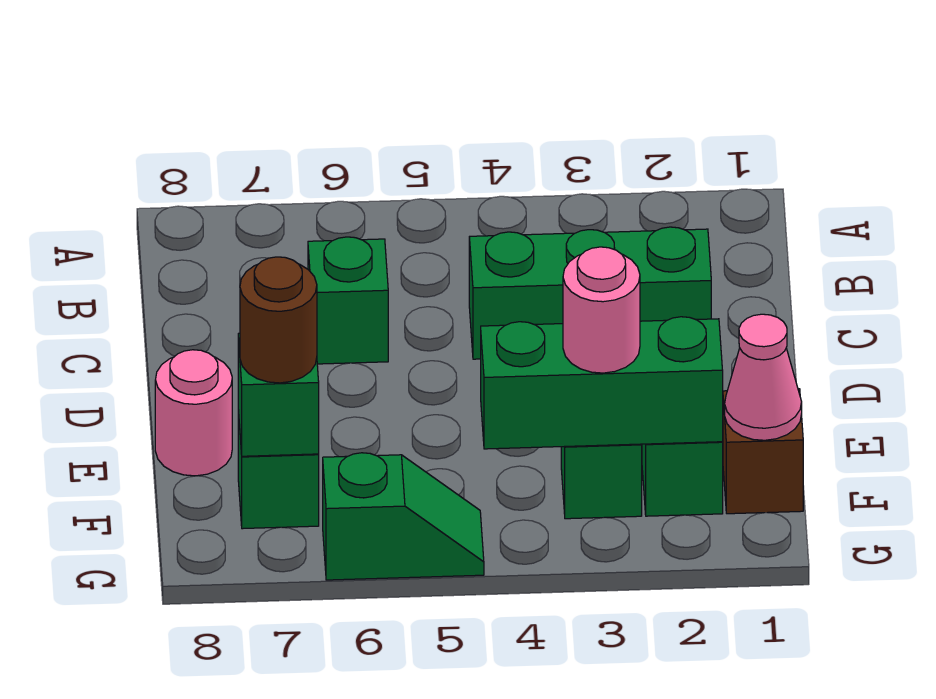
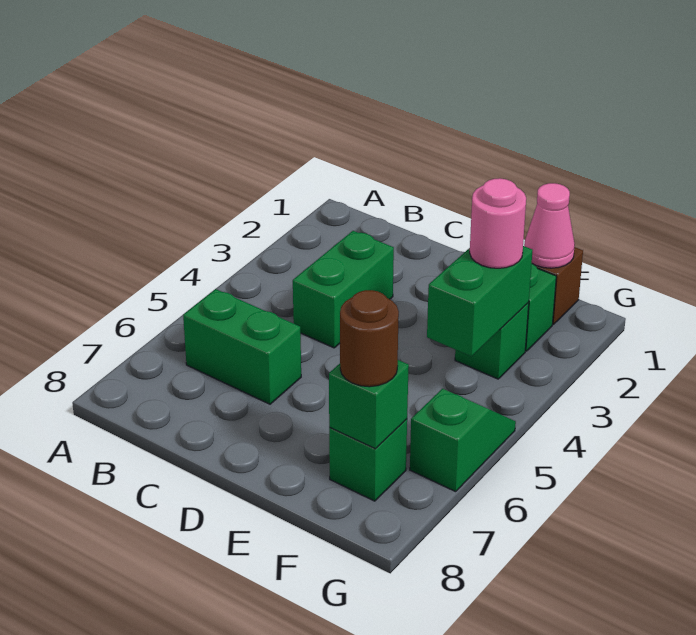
green brick C2:C4 level 1 -> green brick C3:C4 level 1
green brick C6 level 1 -> green brick B6:C6 level 1
pink round brick E8 level 1 -> none
green brick F2:F4 level 2 -> green brick F3:F4 level 2

